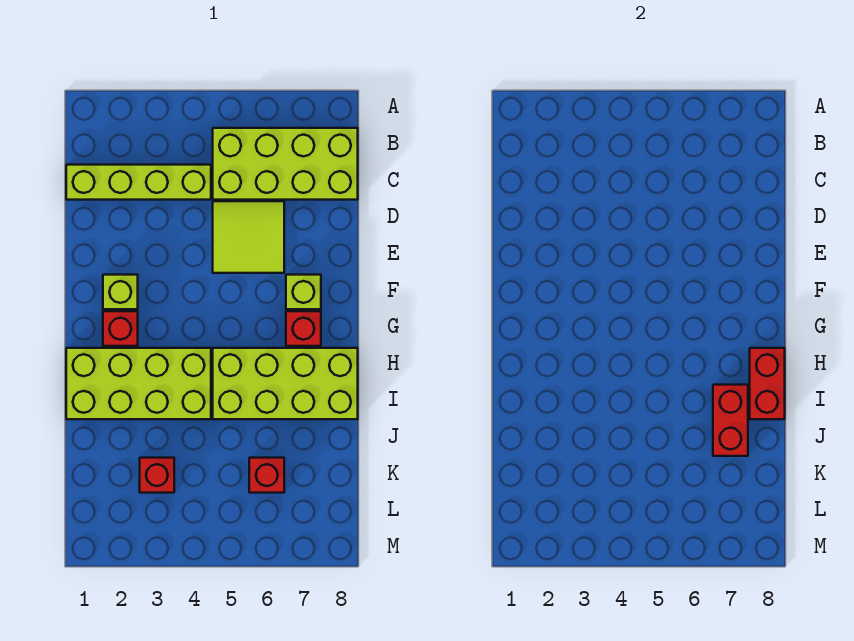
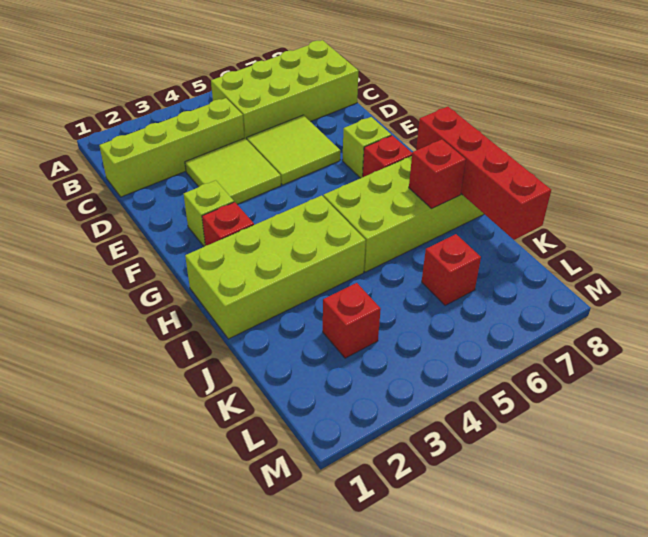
none -> lime tile D3:E4 level 1
red brick H8:I8 level 2 -> red brick H8:K8 level 2
red brick I7:J7 level 2 -> red brick I7 level 2

